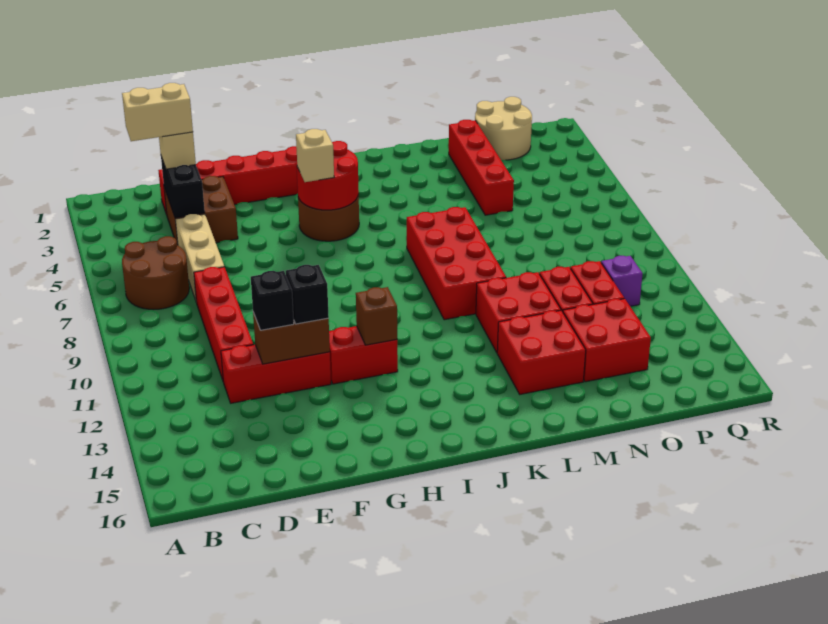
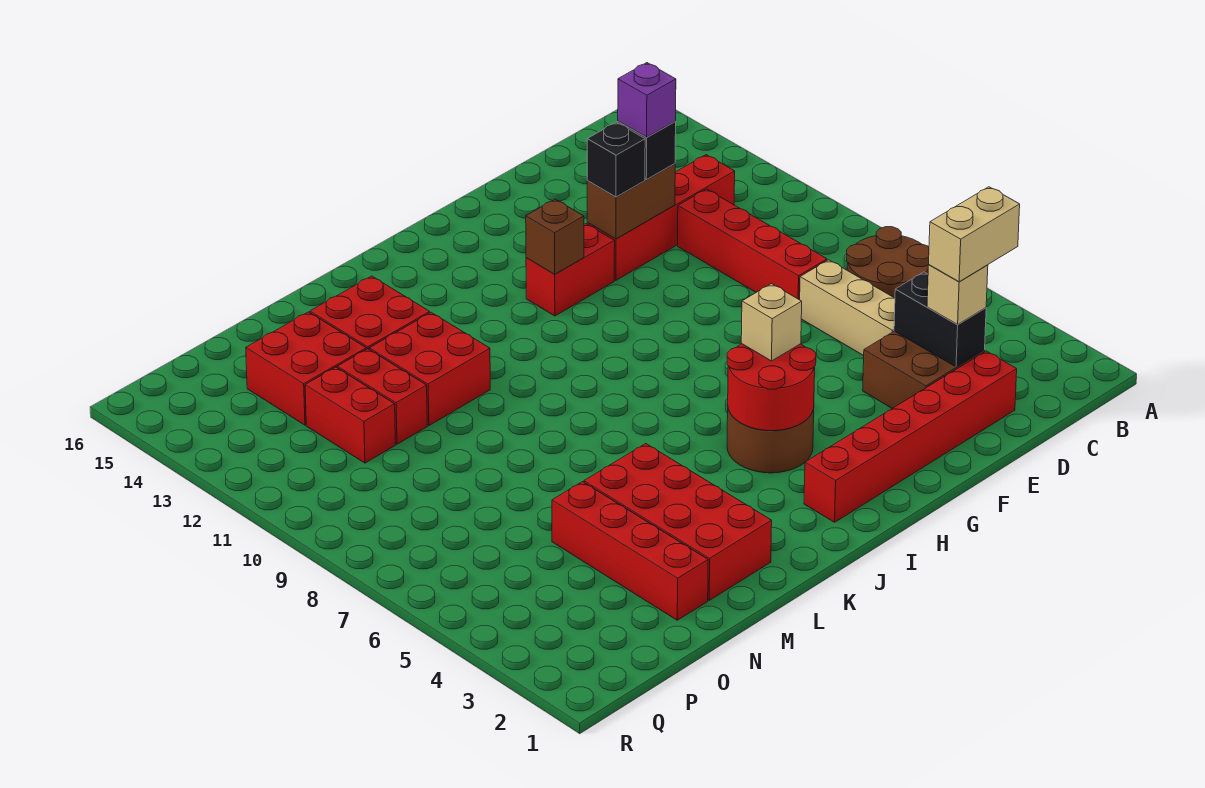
red brick D12:F12 level 1 -> red brick C12:F12 level 1
red brick K7:L10 level 1 -> red brick L2:M5 level 1
tan round brick O1:P2 level 1 -> none
purple brick P11 level 1 -> purple brick E12 level 4

